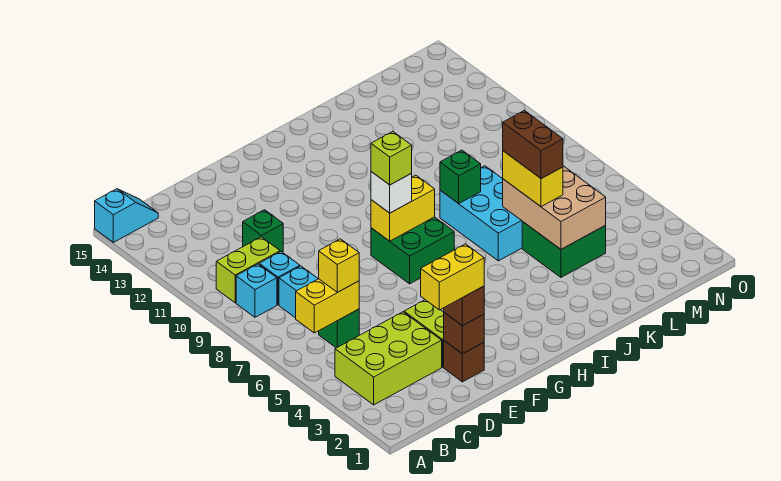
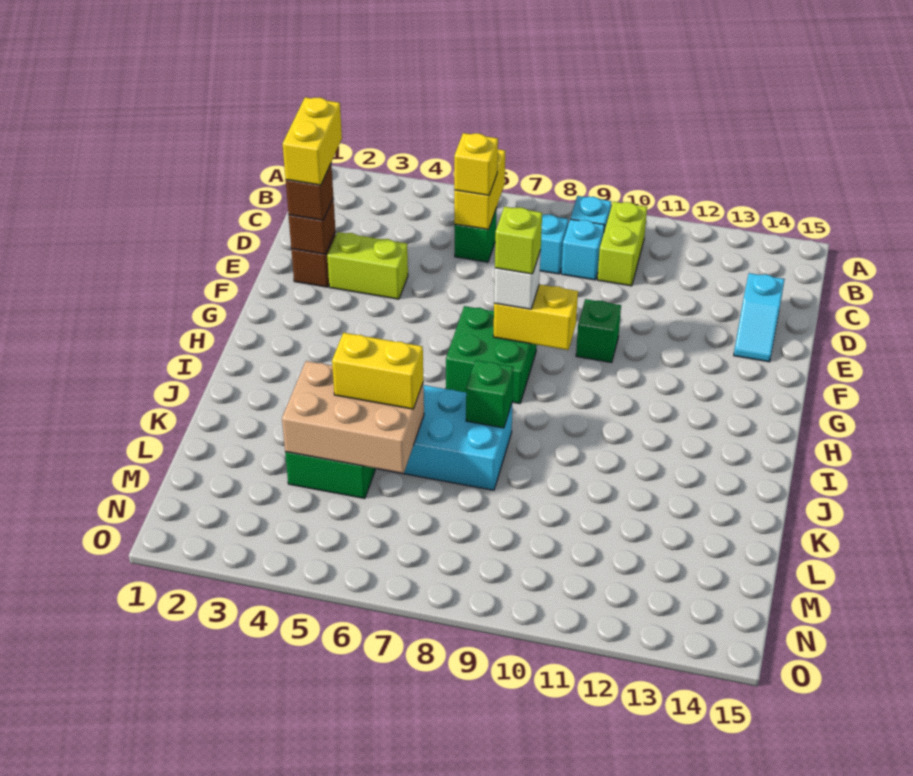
cyan slope A15:B15 level 1 top A -> cyan slope D14:E14 level 1 top D
lime brick B3:D4 level 1 -> none
green brick D11 level 1 -> green brick F10 level 1
yellow brick G8:H8 level 2 -> yellow brick G8:G9 level 2
brown brick K5:K6 level 4 -> none

